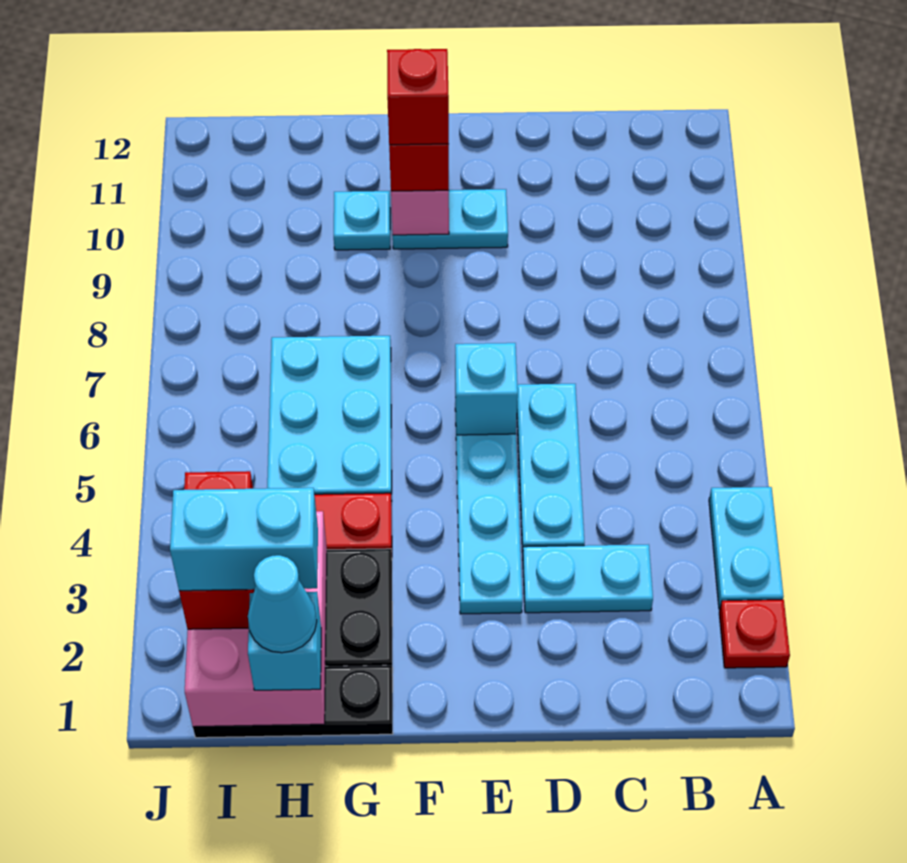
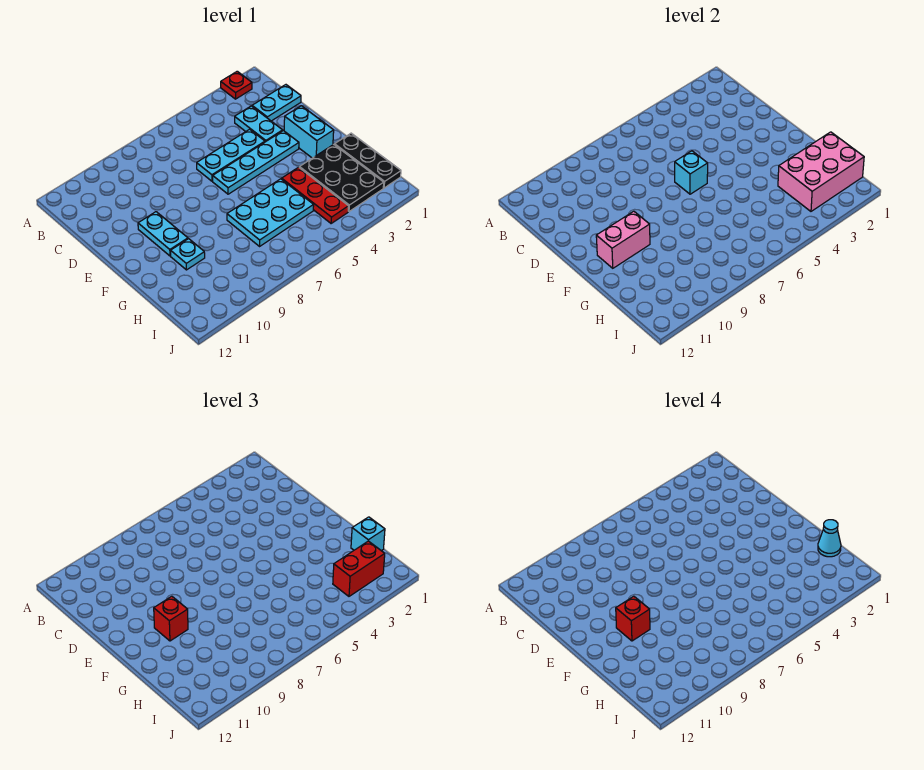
cyan plate A3:A4 level 1 -> cyan plate C1:C2 level 1
cyan brick H2:I2 level 4 -> cyan brick E2:F2 level 1

